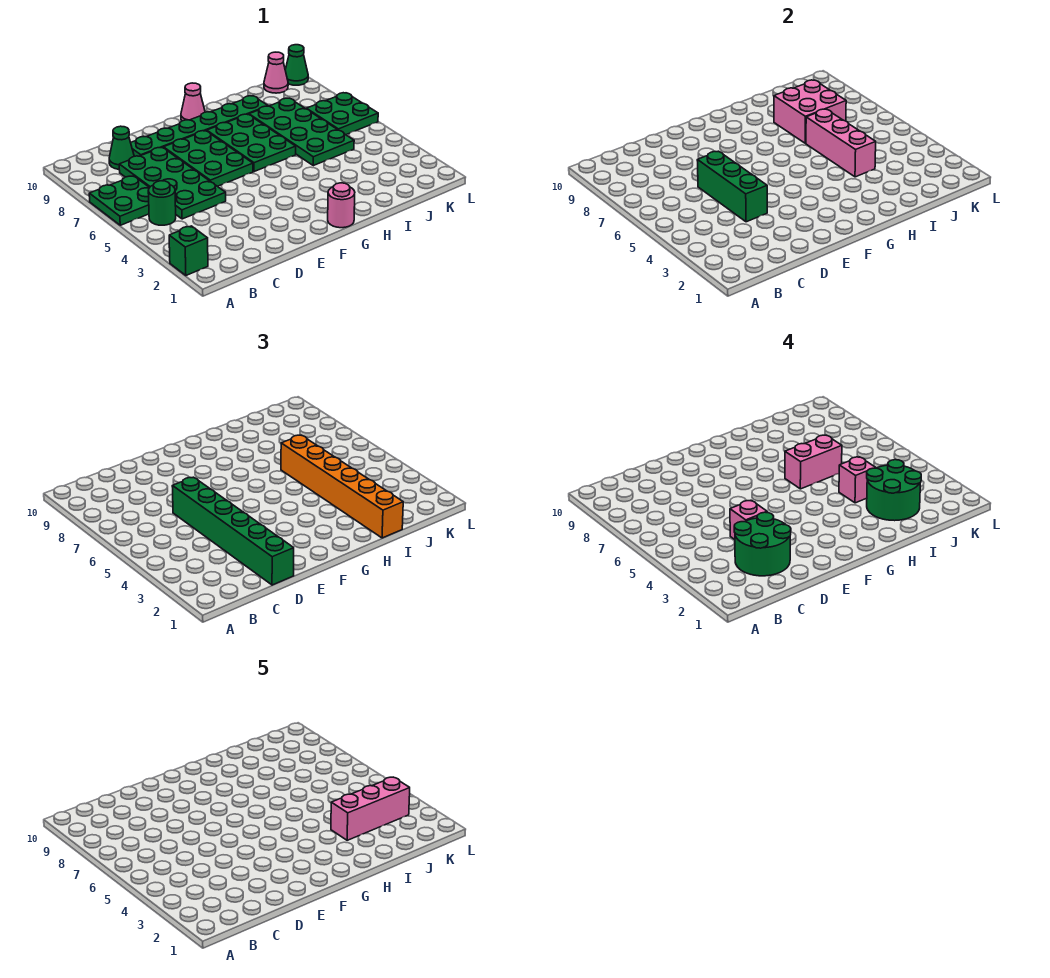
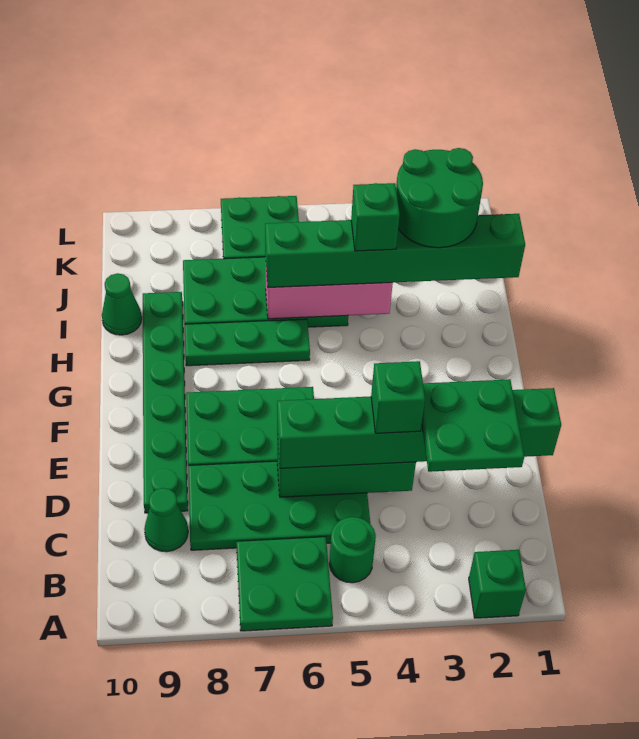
green round brick C2:D3 level 4 -> green plate C2:D3 level 4
pink brick D4 level 4 -> green brick D4 level 4
pink round brick G1 level 1 -> none
green plate G6:H8 level 1 -> green plate H6:H8 level 1
pink cone G10 level 1 -> none
pink brick H6:I6 level 4 -> none
orange brick I1:I6 level 3 -> green brick I1:I6 level 3
pink brick I3:K3 level 5 -> none
pink brick I4 level 4 -> green brick I4 level 4
pink brick I7:J8 level 2 -> none
pink cone K10 level 1 -> none
green cone L10 level 1 -> green cone I10 level 1

